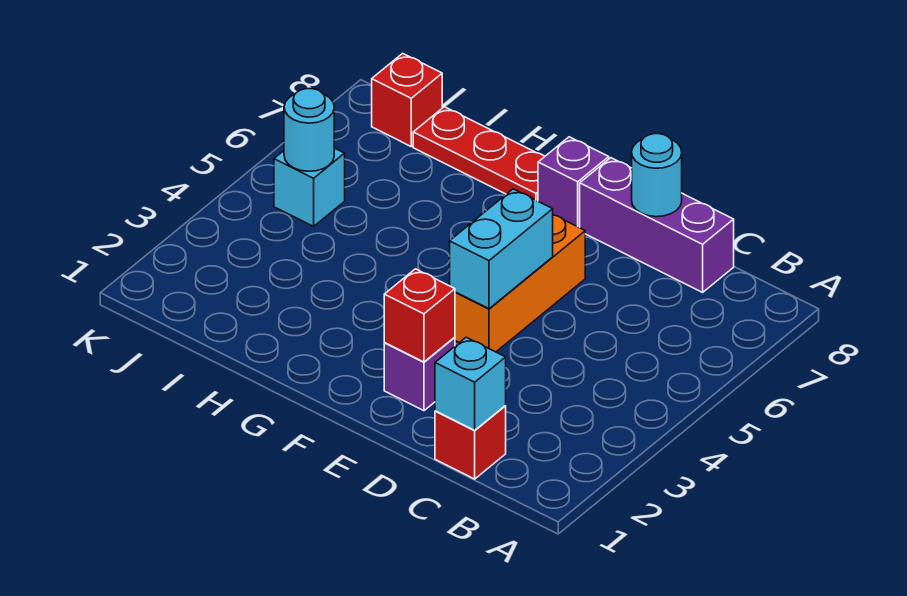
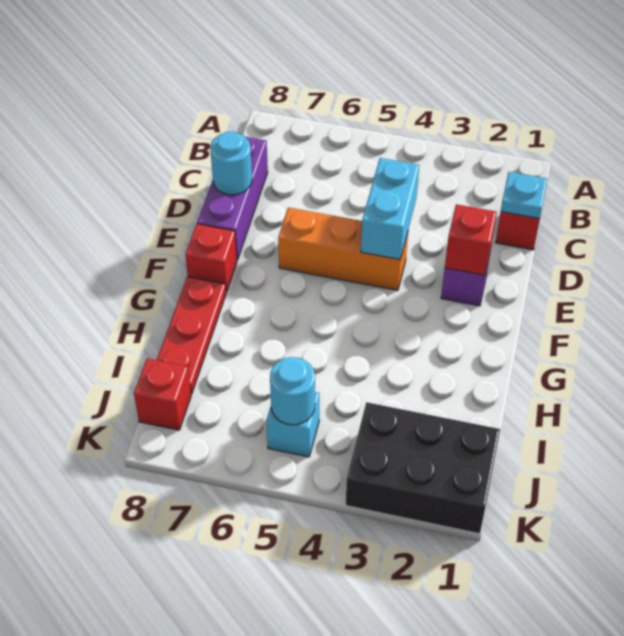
cyan brick C1 level 2 -> cyan plate C1 level 2
cyan brick E4:E5 level 2 -> cyan brick D4:E4 level 2
purple brick F8 level 1 -> red brick F8 level 1
none -> black brick J1:K3 level 1

